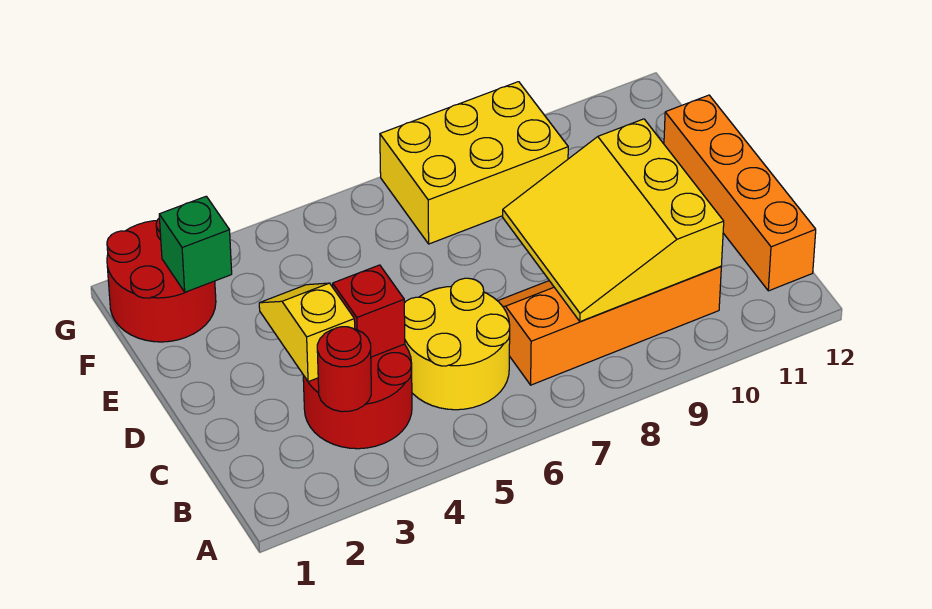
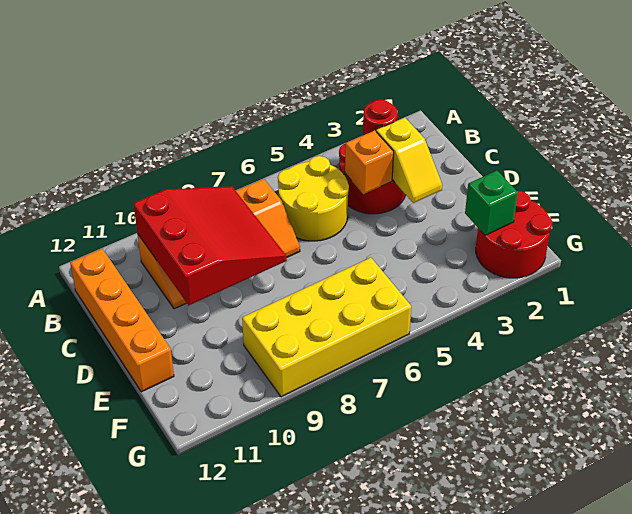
yellow slope B8:D10 level 2 top 10 -> red slope B8:D10 level 2 top 10
red brick C4 level 2 -> orange brick C4 level 2
yellow brick F7:G9 level 1 -> yellow brick F6:G9 level 1

